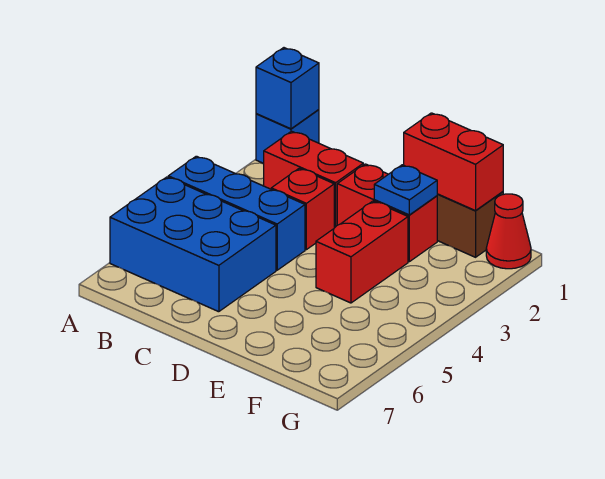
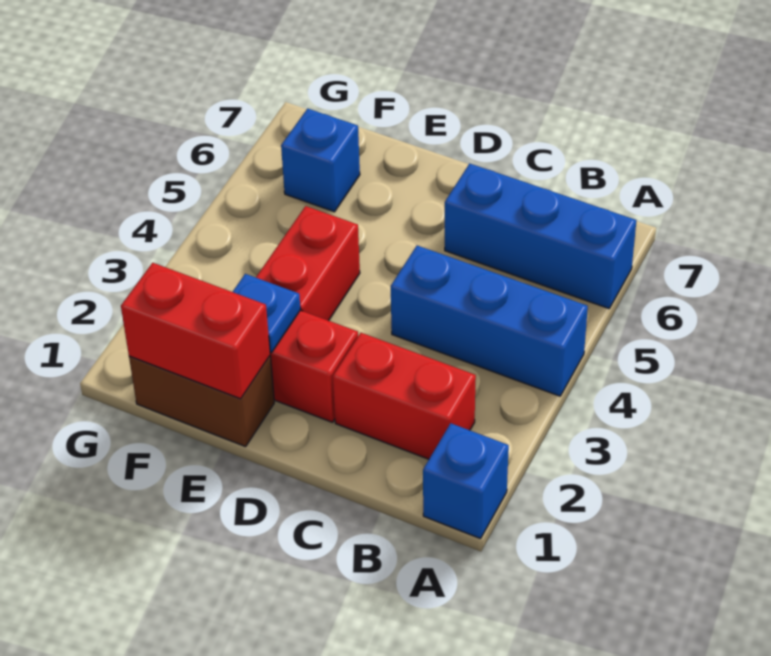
blue brick A1 level 2 -> blue brick F6 level 1
blue brick A5:C6 level 1 -> blue brick A6:C6 level 1
red brick C3 level 1 -> none
red cone G1 level 1 -> none

